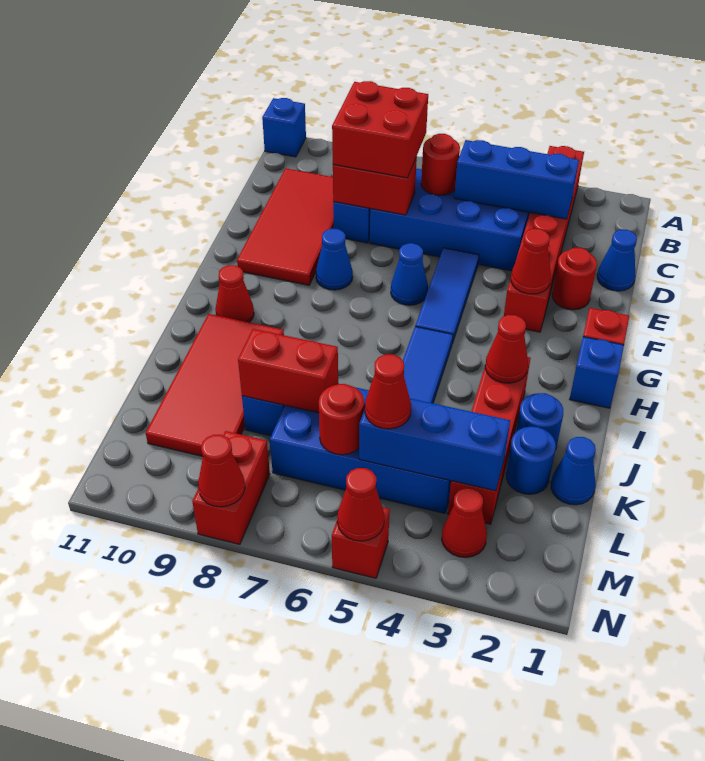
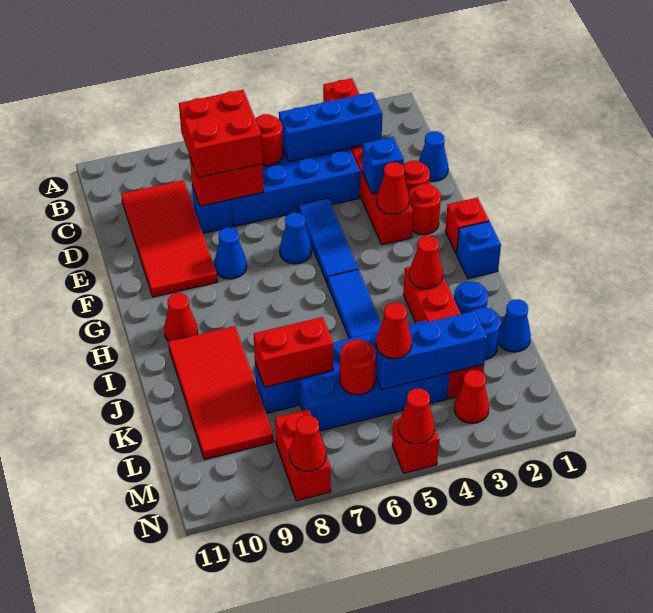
blue brick A11 level 1 -> blue brick E3 level 2
none -> red round brick F2 level 1

